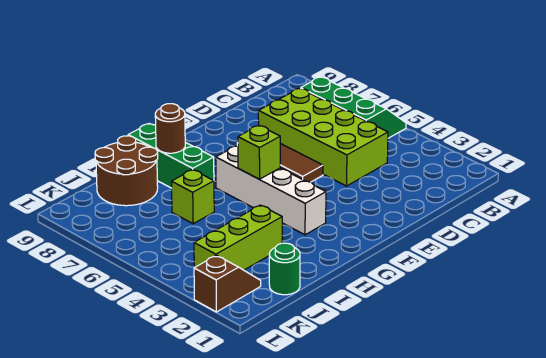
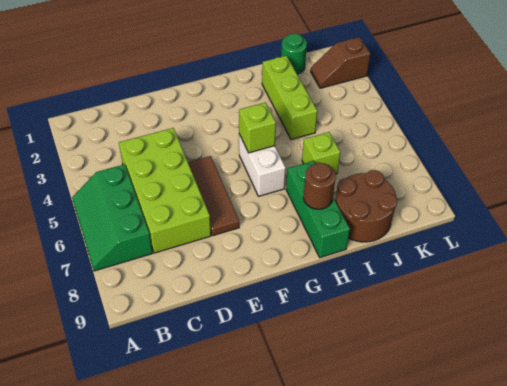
white brick G3:G6 level 1 -> white brick G5:G6 level 1
lime brick I3:K3 level 1 -> lime brick I2:I4 level 1

